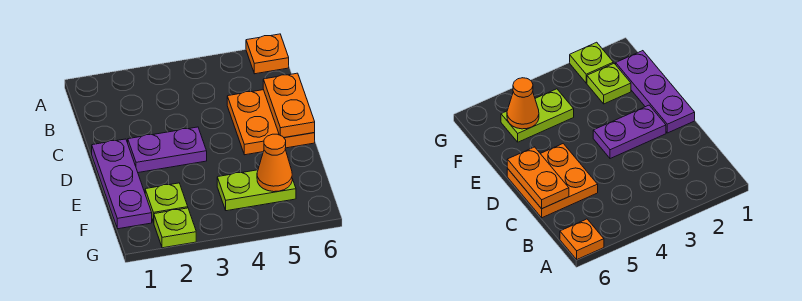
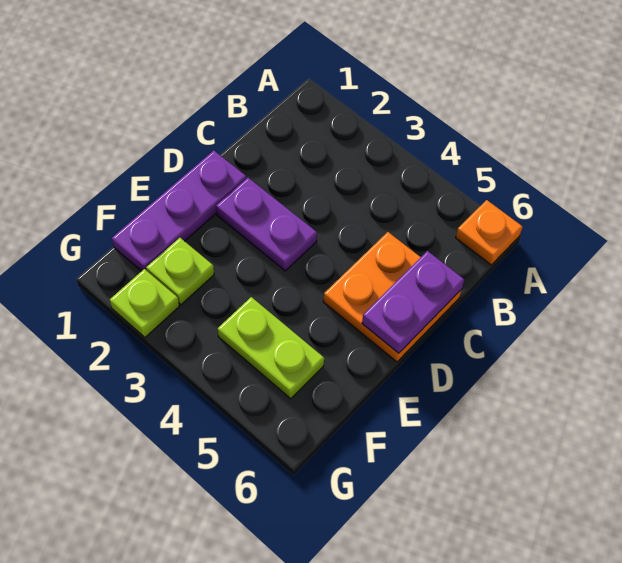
orange plate C6:D6 level 2 -> purple plate C6:D6 level 2
orange cone F5 level 2 -> none

